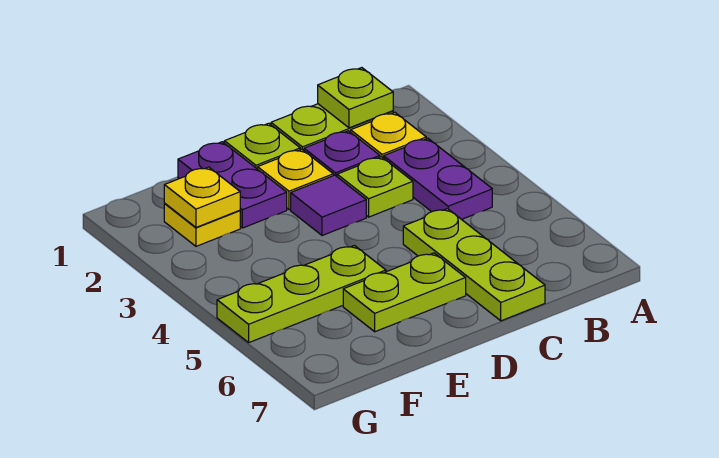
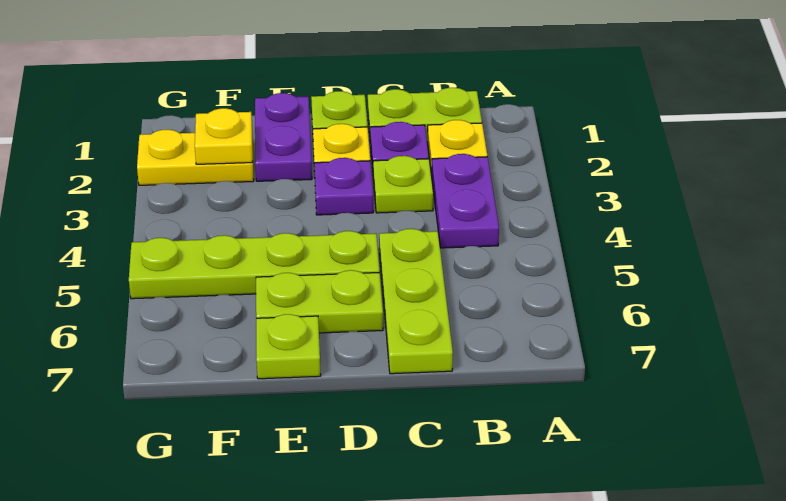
lime plate B1 level 2 -> lime plate E7 level 1
purple tile D3 level 1 -> purple plate D3 level 1
lime plate E5:G5 level 1 -> lime plate D5:G5 level 1
yellow plate F2 level 1 -> yellow plate F2:G2 level 1

